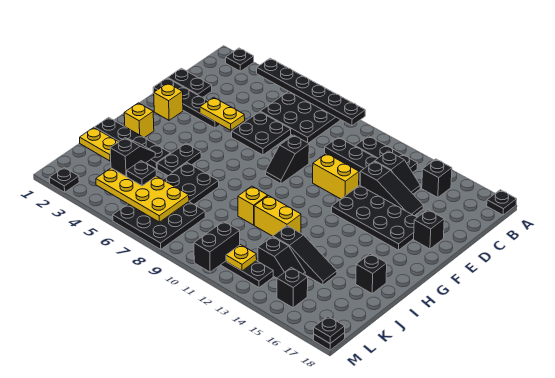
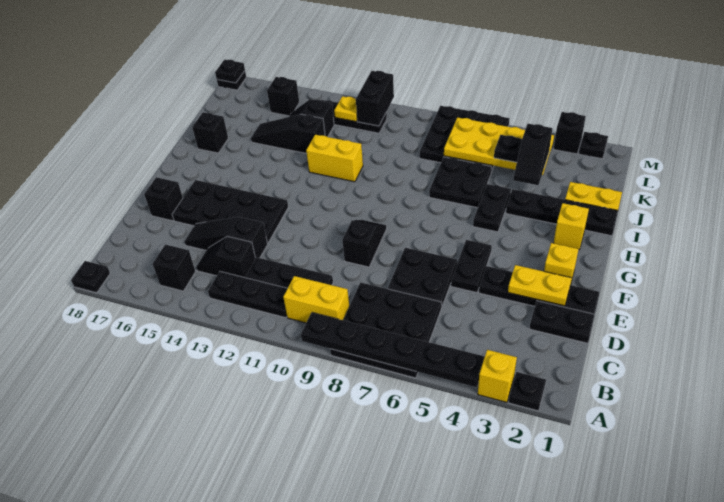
yellow plate E4:E5 level 2 -> yellow plate E2:E3 level 2
none -> black plate E5:F5 level 1
yellow brick E11:E12 level 1 -> yellow brick B9:B10 level 1
yellow brick I10 level 1 -> yellow brick A3 level 1
none -> black brick M3 level 1

